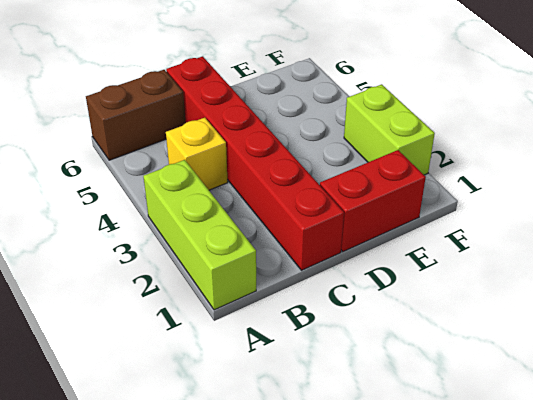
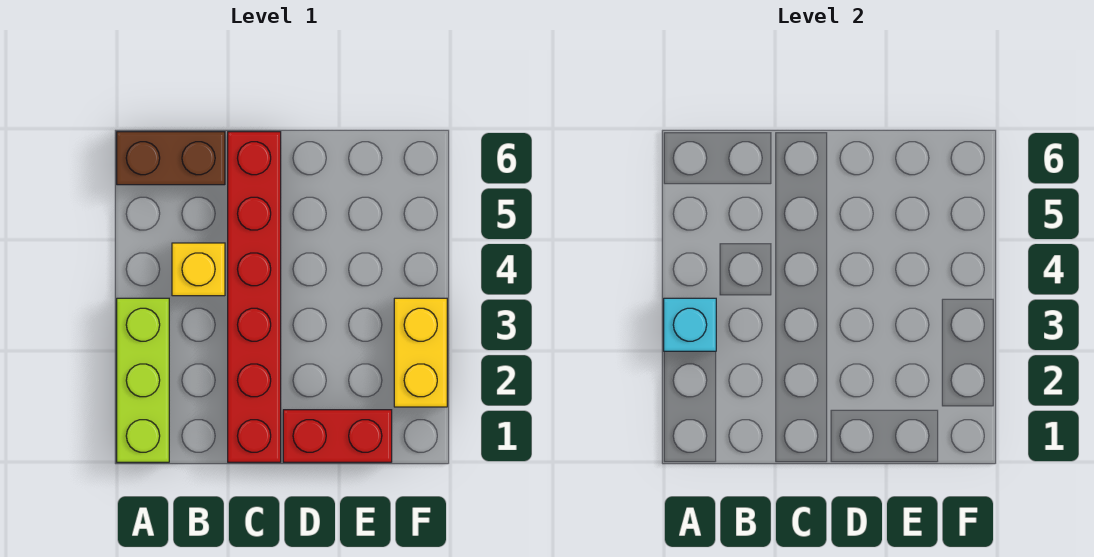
none -> cyan brick A3 level 2
lime brick F2:F3 level 1 -> yellow brick F2:F3 level 1

